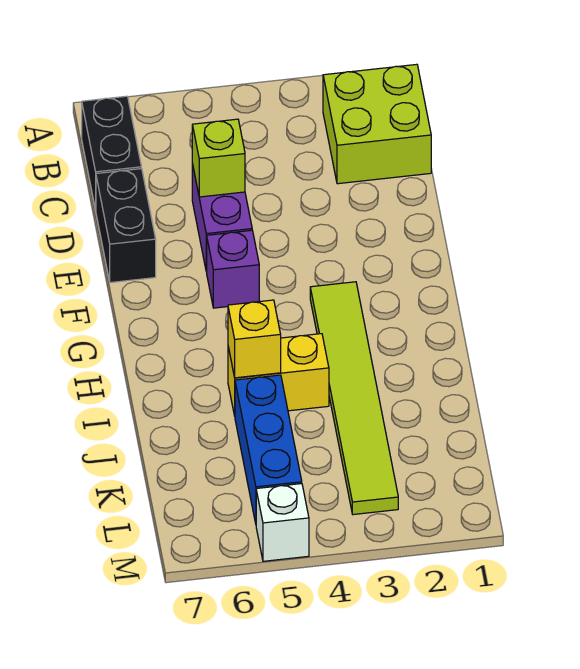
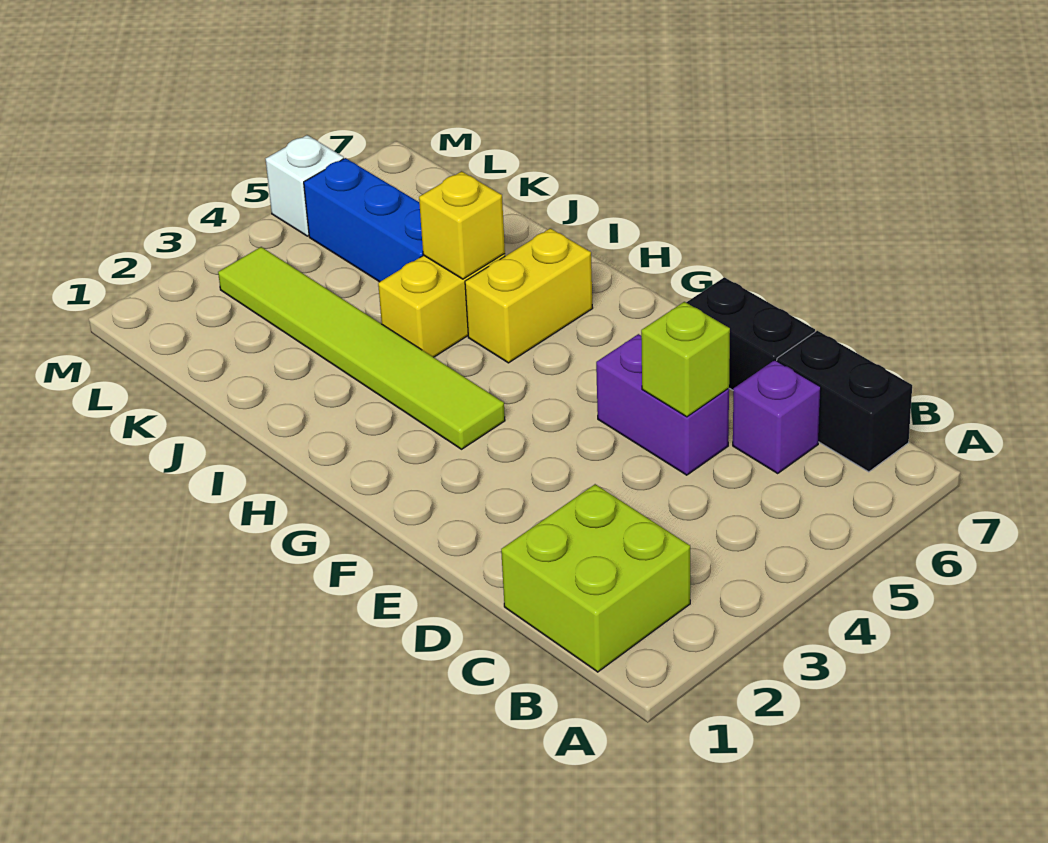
purple brick F5 level 1 -> purple brick C6 level 1
none -> yellow brick H5:H6 level 1

